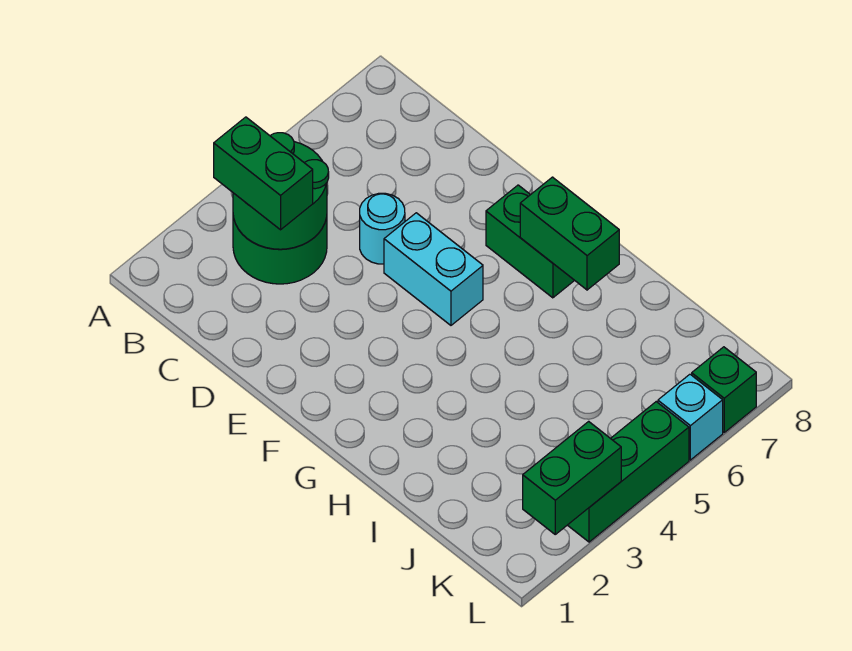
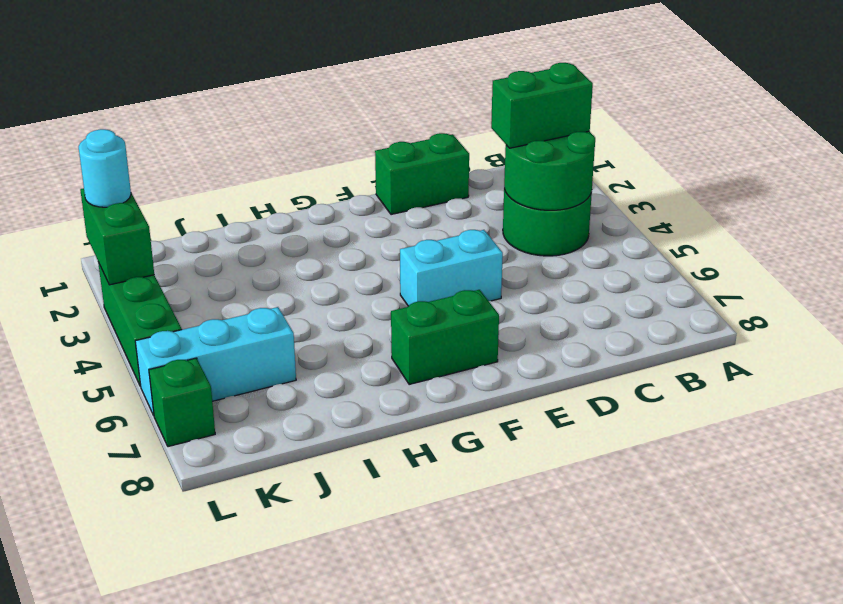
cyan round brick D5 level 1 -> cyan round brick L2 level 3
green brick G7:H7 level 2 -> green brick D1:E1 level 1
cyan brick L6 level 1 -> cyan brick J6:L6 level 1

